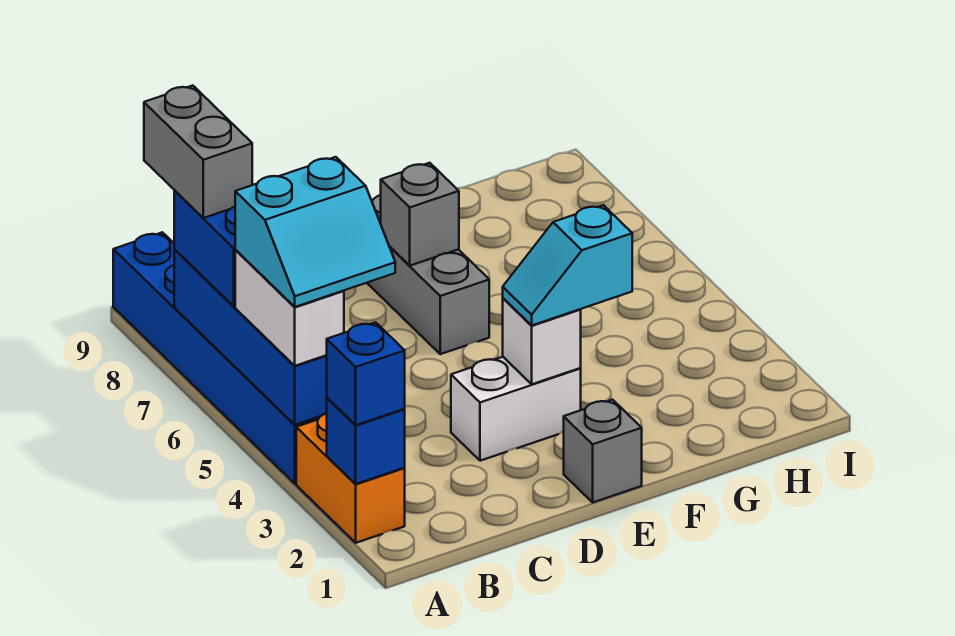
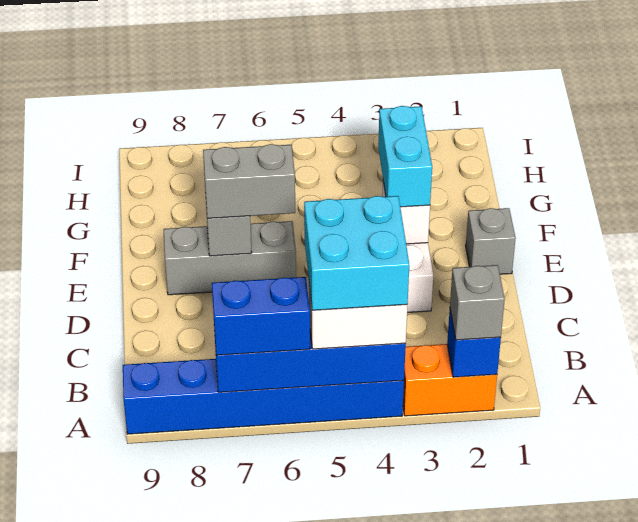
blue brick A2 level 3 -> grey brick A2 level 3
cyan slope A4:B5 level 4 top 5 -> cyan brick A4:B5 level 4
grey brick A7:A8 level 4 -> grey brick E6:E7 level 3
cyan slope E3:F3 level 3 top F -> cyan brick E3:F3 level 3

